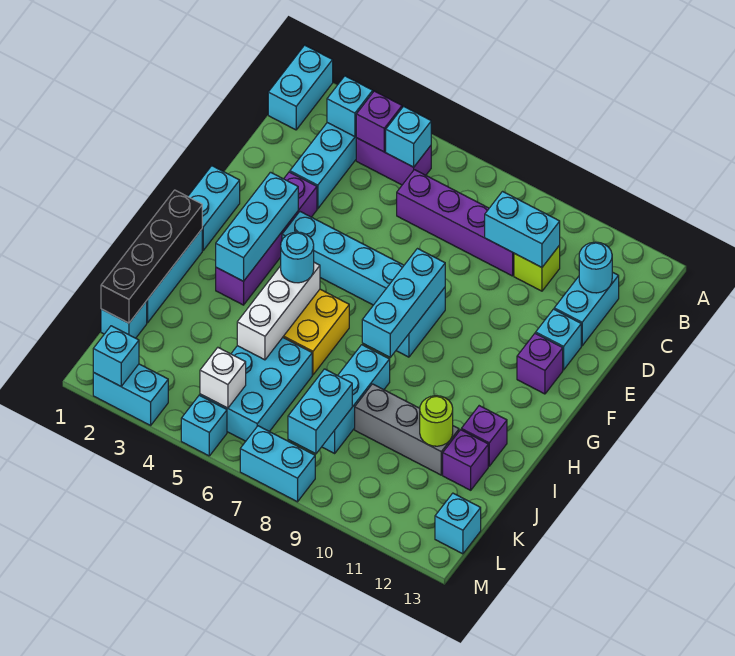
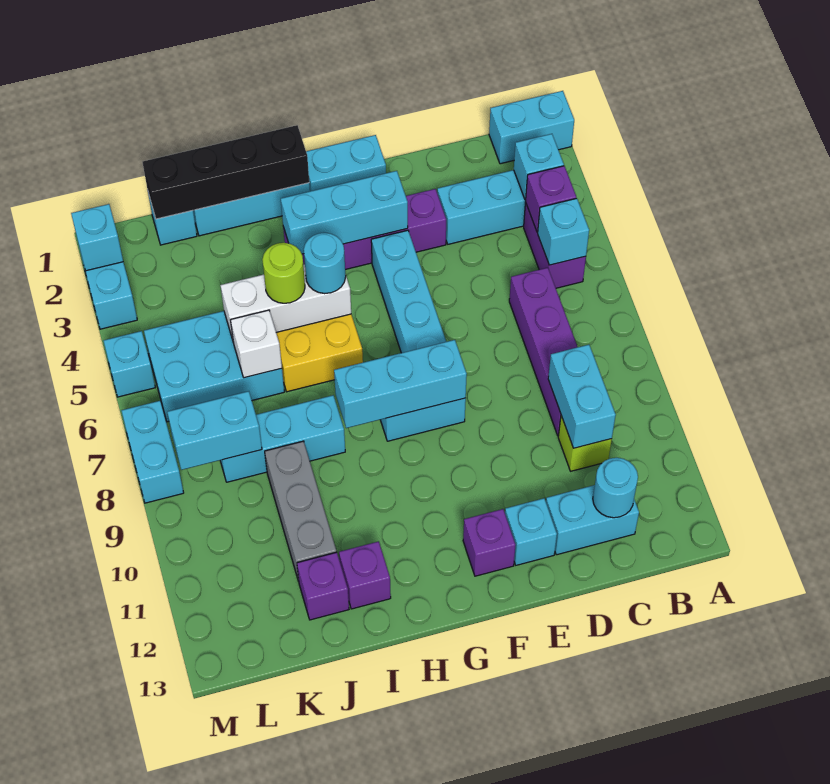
lime round brick J11 level 2 -> lime round brick I5 level 3
white brick L5 level 2 -> white brick J6 level 2
cyan brick L13 level 1 -> none

